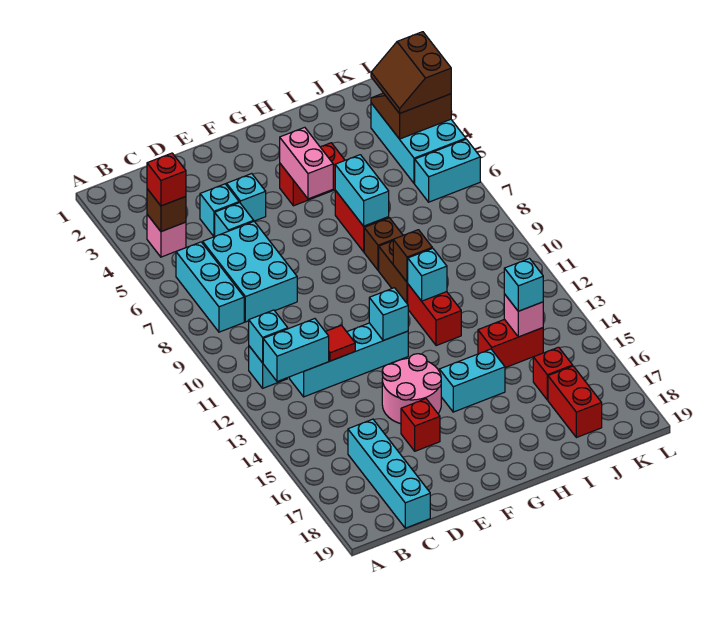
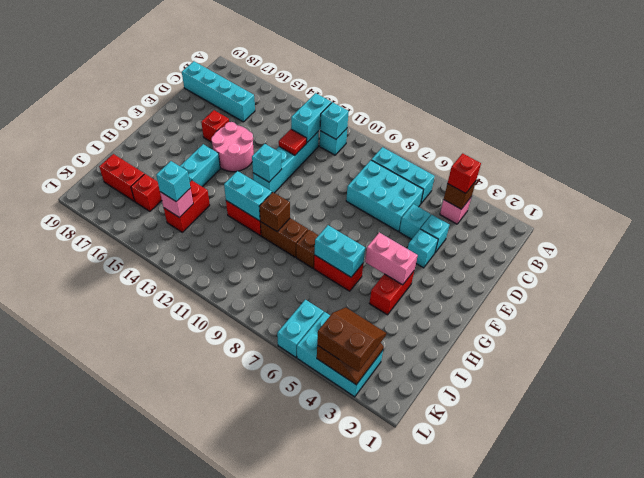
cyan brick H11 level 2 -> cyan brick H11:H12 level 2

